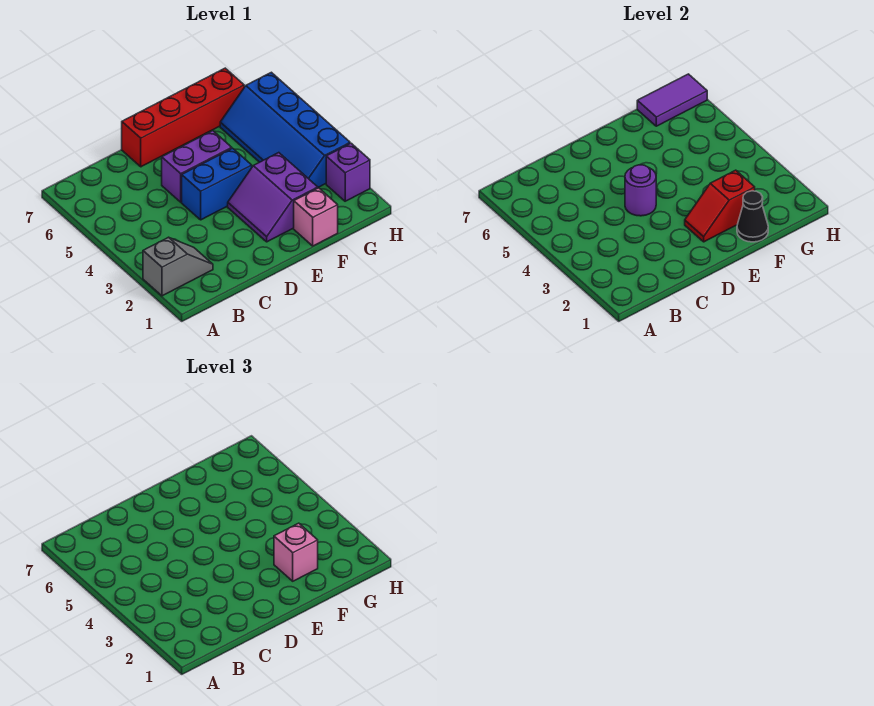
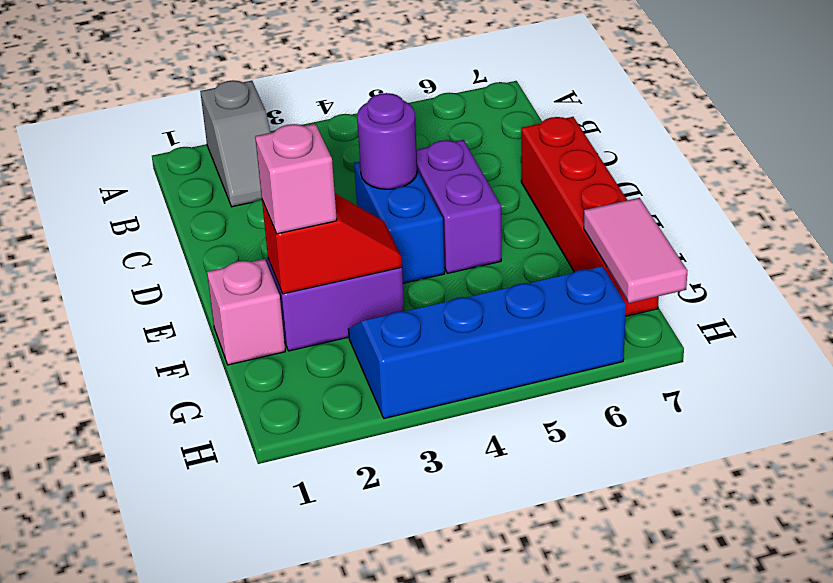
red slope E2:F2 level 2 top F -> red slope F2:F3 level 2 top 2
black cone F1 level 2 -> none
purple tile G7:H7 level 2 -> pink tile G7:H7 level 2
purple brick H2 level 1 -> none

